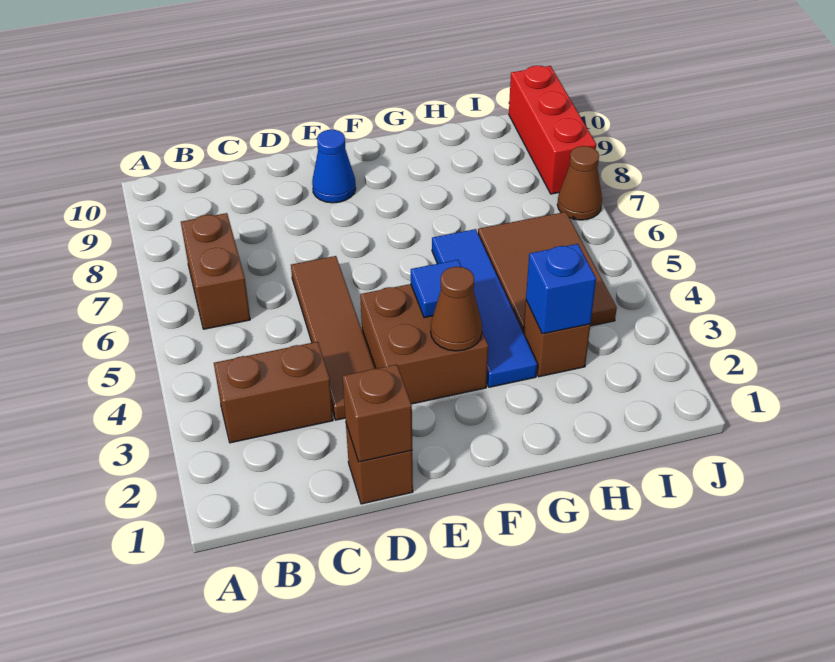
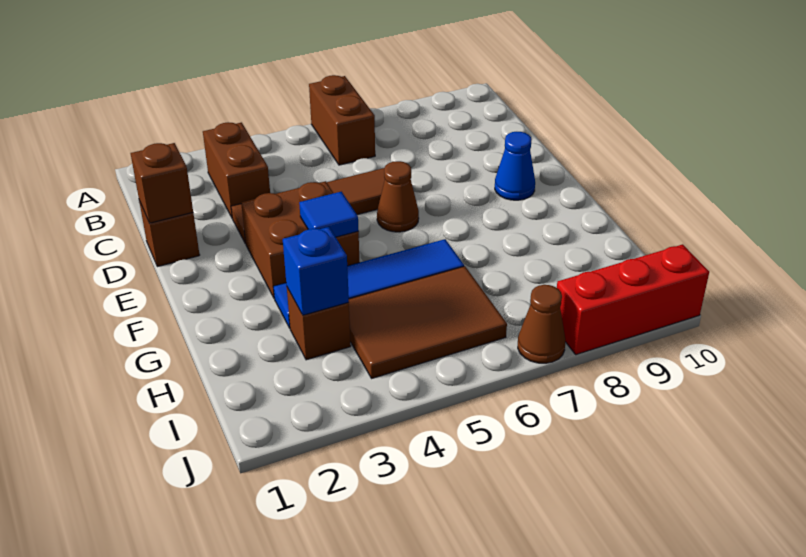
brown brick B6:B7 level 1 -> brown brick A6:B6 level 1
brown cone F3 level 2 -> brown cone E6 level 1

